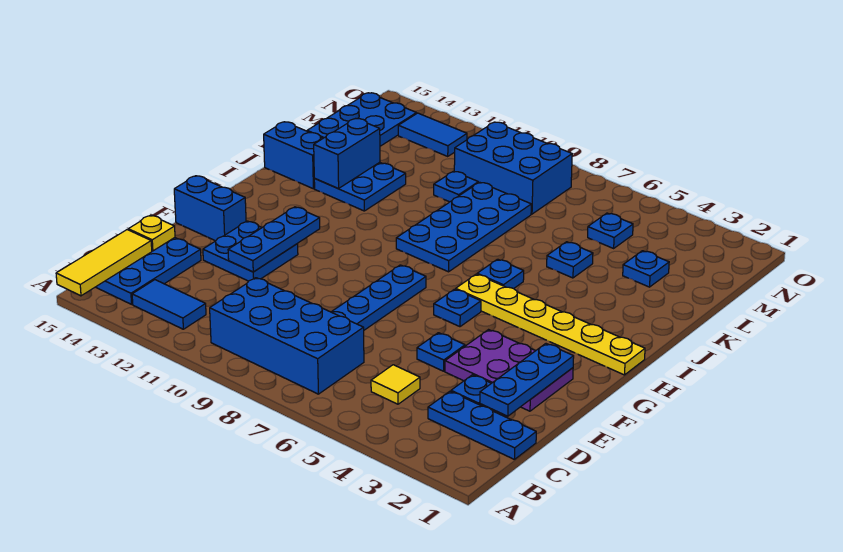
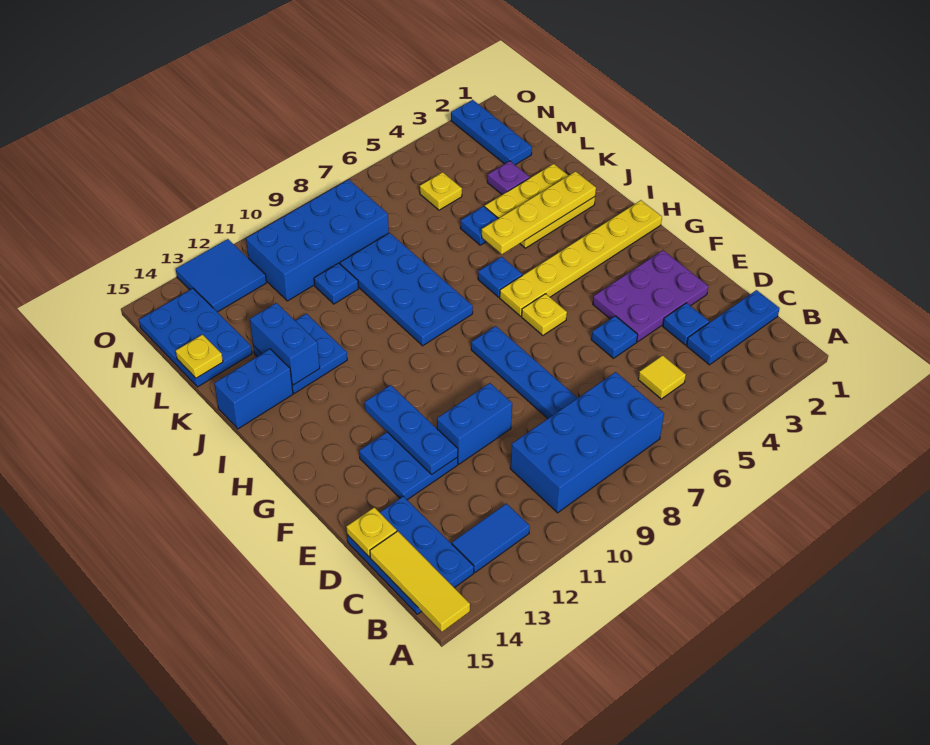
blue plate D2:F2 level 2 -> blue plate M2:O2 level 1
blue brick F14:F15 level 1 -> blue brick E10:E11 level 1
blue plate G6 level 1 -> yellow plate G6 level 1
none -> yellow plate J2:K4 level 1
none -> yellow plate J2:J5 level 2
blue plate L3 level 1 -> purple plate L3 level 1
none -> yellow plate L15 level 2
blue plate M5 level 1 -> yellow plate M5 level 1
blue brick M8:N10 level 1 -> blue brick M8:N11 level 1
blue tile N12:N13 level 1 -> blue tile N12:O13 level 1

